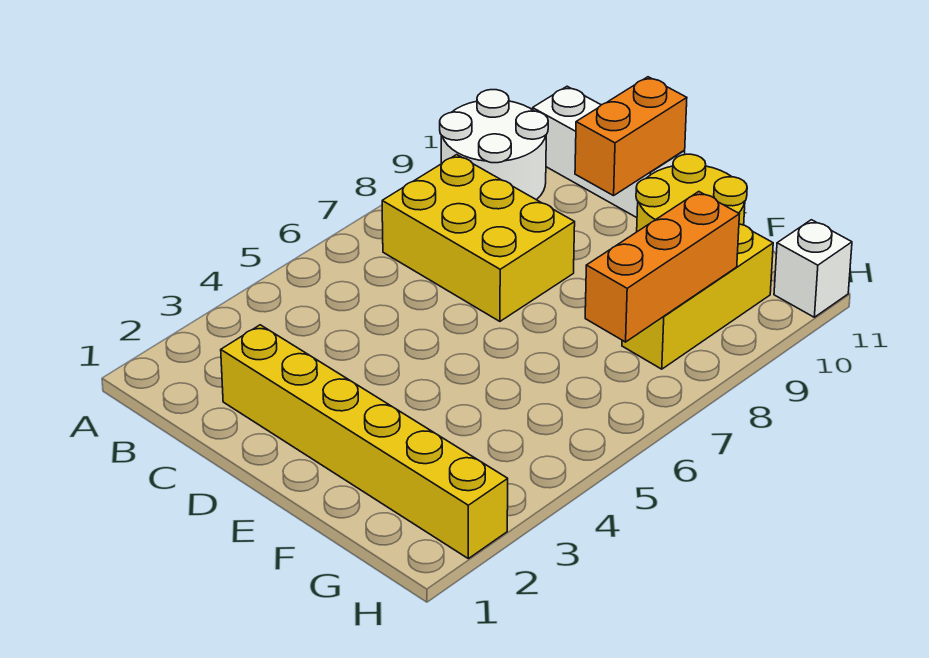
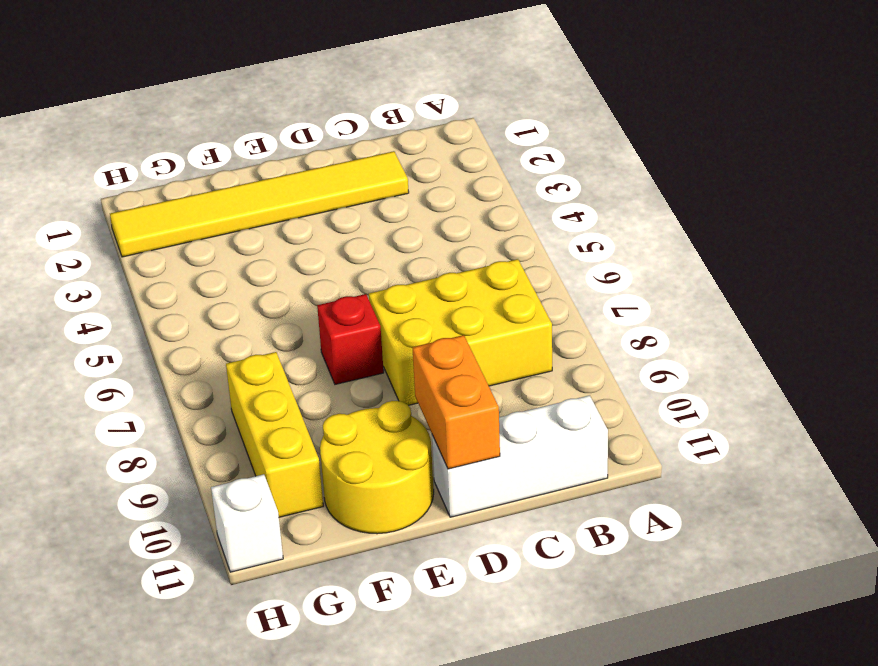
white round brick A9:B10 level 1 -> none
yellow brick C2:H2 level 1 -> yellow tile C2:H2 level 1
none -> red brick E7 level 1
orange brick G7:G9 level 2 -> none

